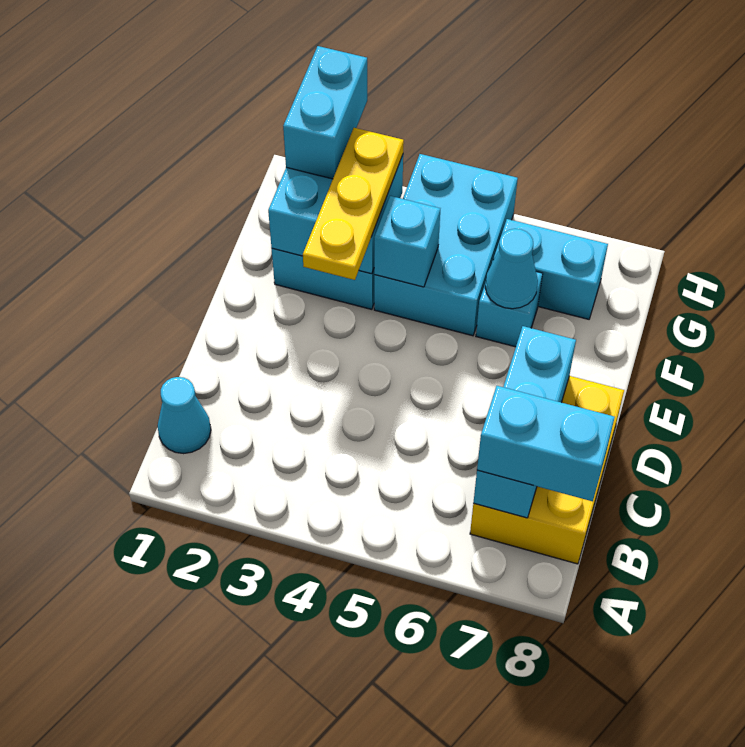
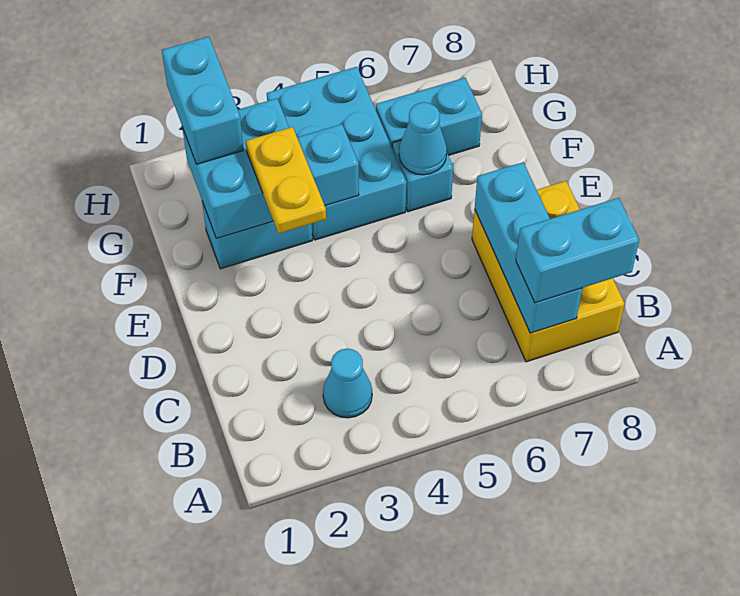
cyan cone B1 level 1 -> cyan cone B3 level 1
yellow plate E3:G3 level 3 -> yellow plate E3:F3 level 3

